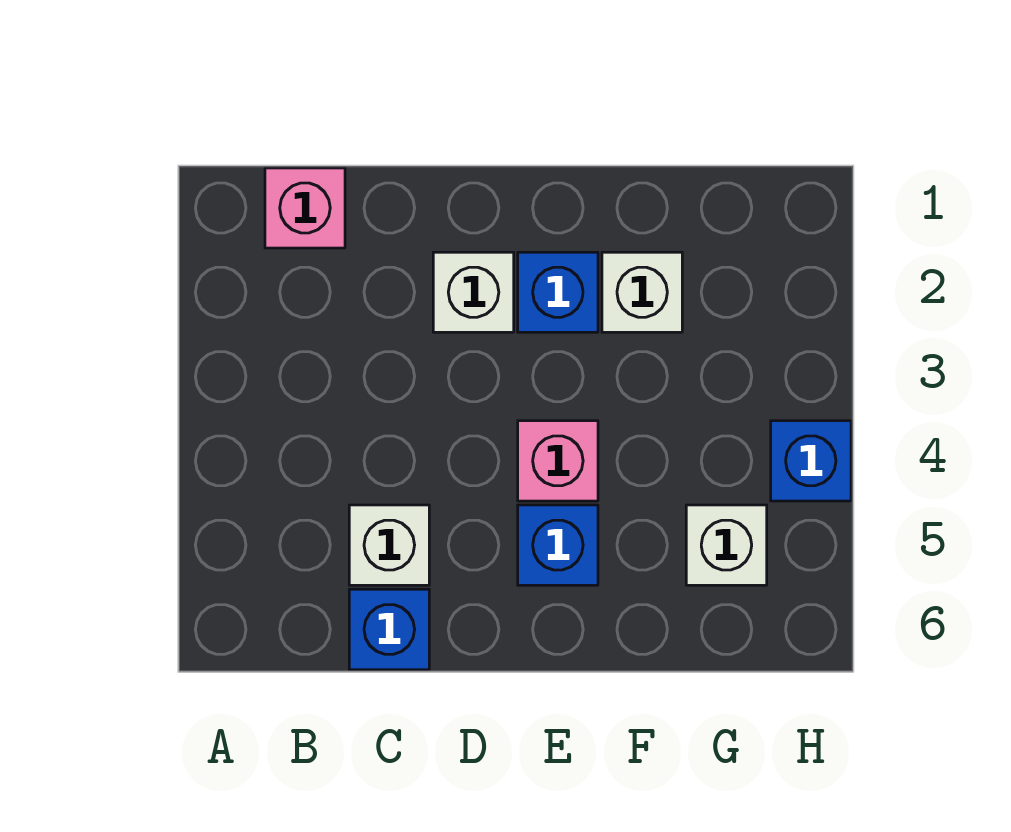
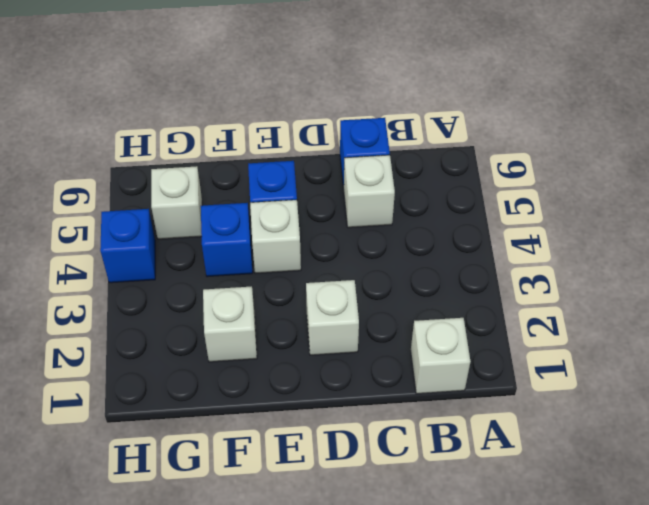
pink brick B1 level 1 -> white brick B1 level 1
blue brick E2 level 1 -> blue brick F4 level 1
pink brick E4 level 1 -> white brick E4 level 1

